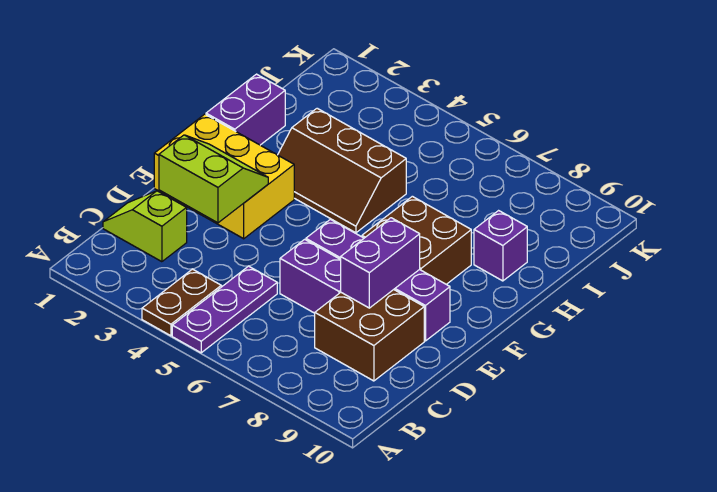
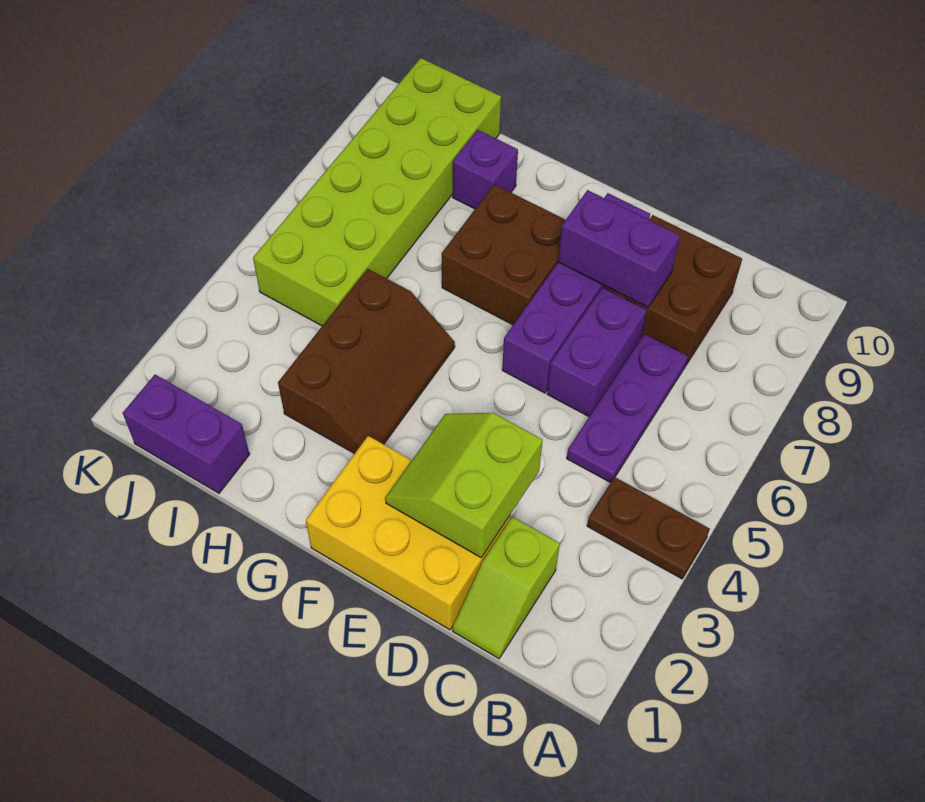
purple plate A5:C5 level 1 -> purple plate C5:C7 level 1
yellow brick E1:F3 level 1 -> yellow brick D1:F2 level 1
purple brick G1:H1 level 1 -> purple brick I1:J1 level 1
none -> lime brick I5:J10 level 1

